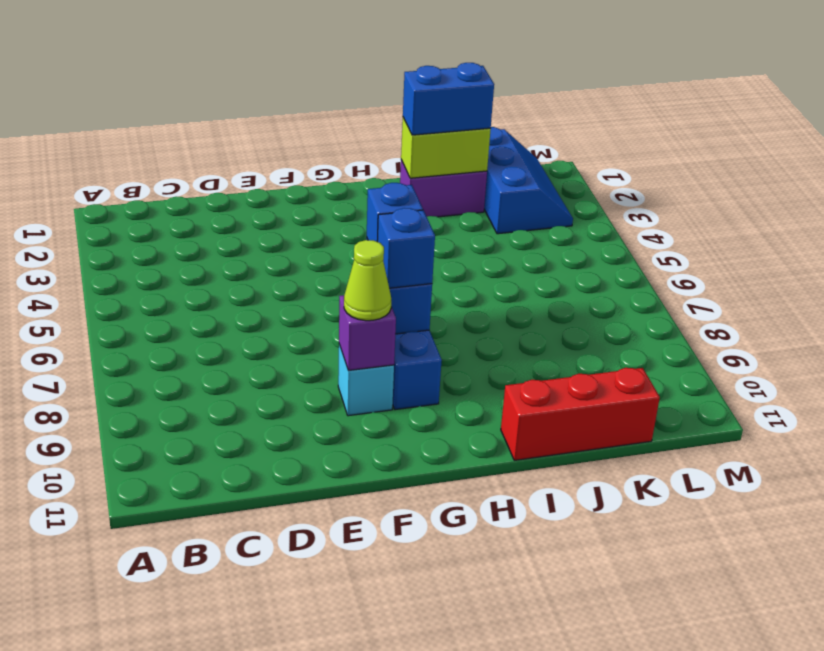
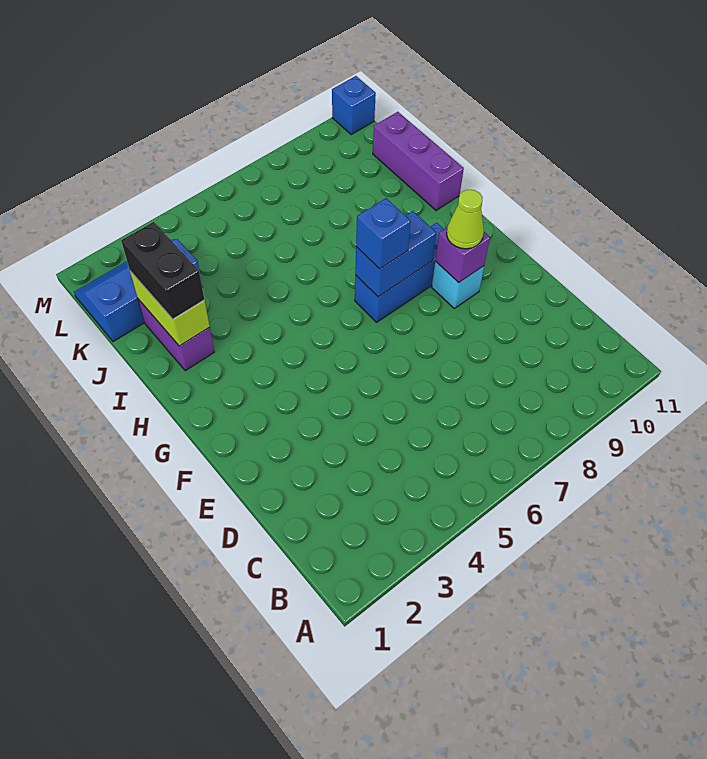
blue brick G8 level 3 -> blue brick M11 level 1
blue brick I2:J2 level 3 -> black brick I2:J2 level 3
red brick I11:K11 level 1 -> purple brick I11:K11 level 1

